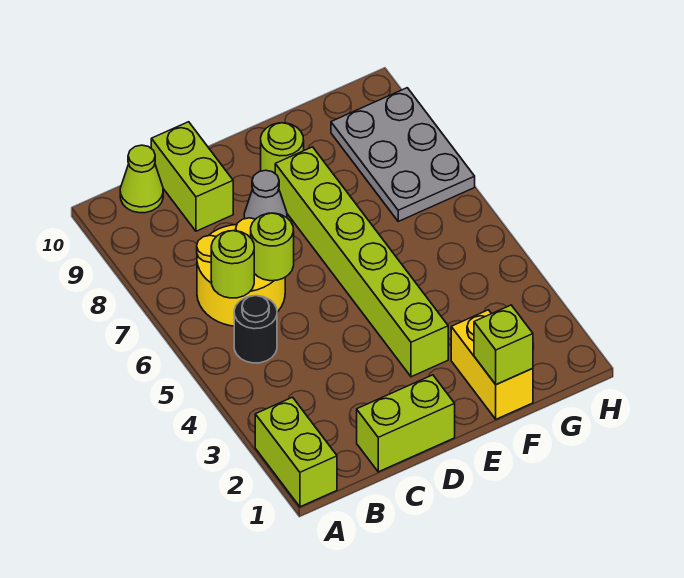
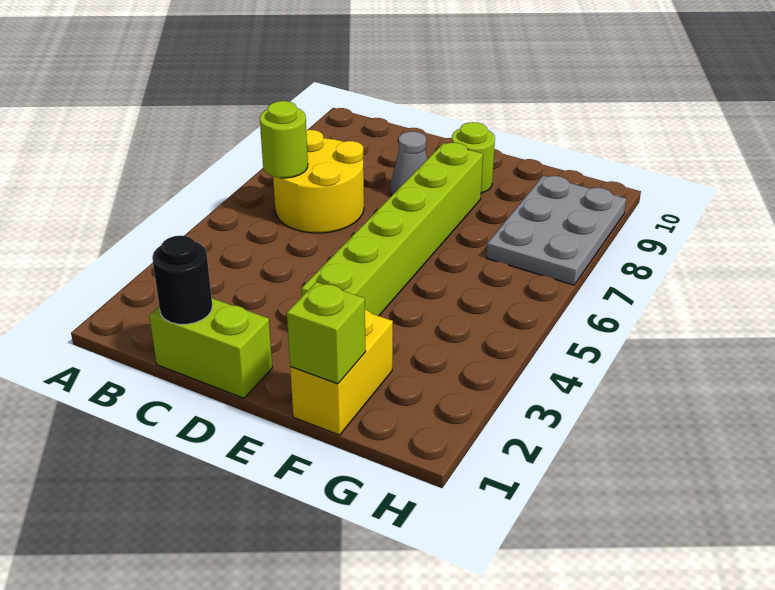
lime brick A1:A2 level 1 -> none
black round brick B5 level 1 -> black round brick C1 level 2
lime cone B10 level 1 -> none
lime round brick C6 level 2 -> none
lime brick C9:C10 level 1 -> none

